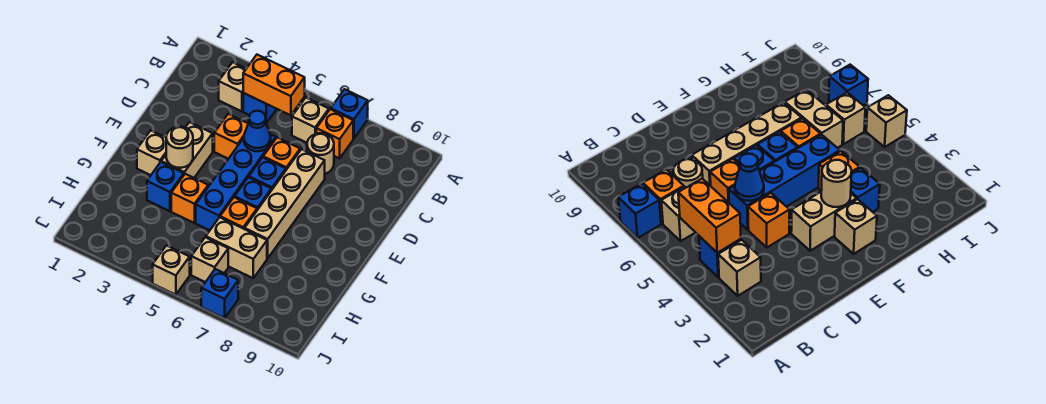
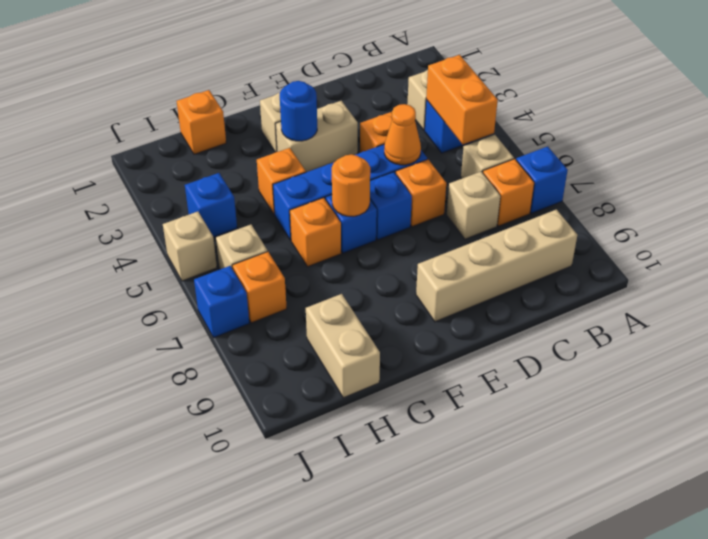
tan round brick C7 level 1 -> tan brick C7 level 1
blue cone D5 level 2 -> orange cone D5 level 2
tan brick D7:G7 level 1 -> tan brick B9:E9 level 1
tan round brick F3 level 2 -> blue round brick F3 level 2
none -> orange round brick F6 level 2
blue brick G3 level 1 -> blue brick I4 level 1
none -> orange brick H1 level 1
tan brick H6:H7 level 1 -> tan brick H9:H10 level 1
none -> orange brick I7 level 1

